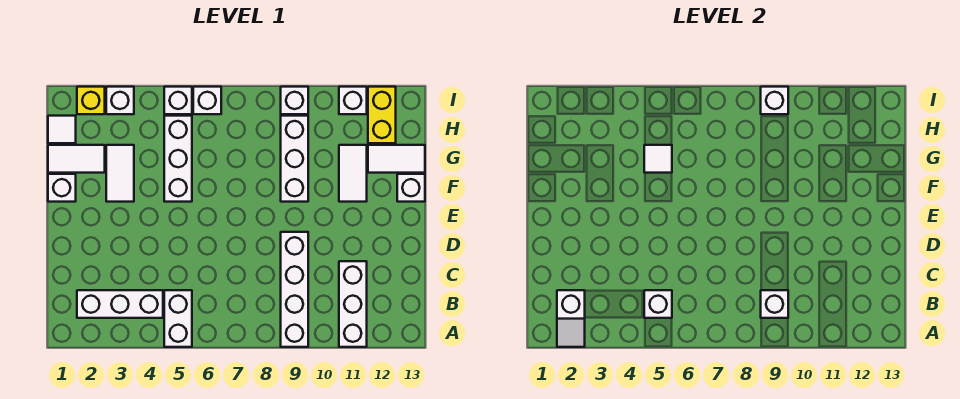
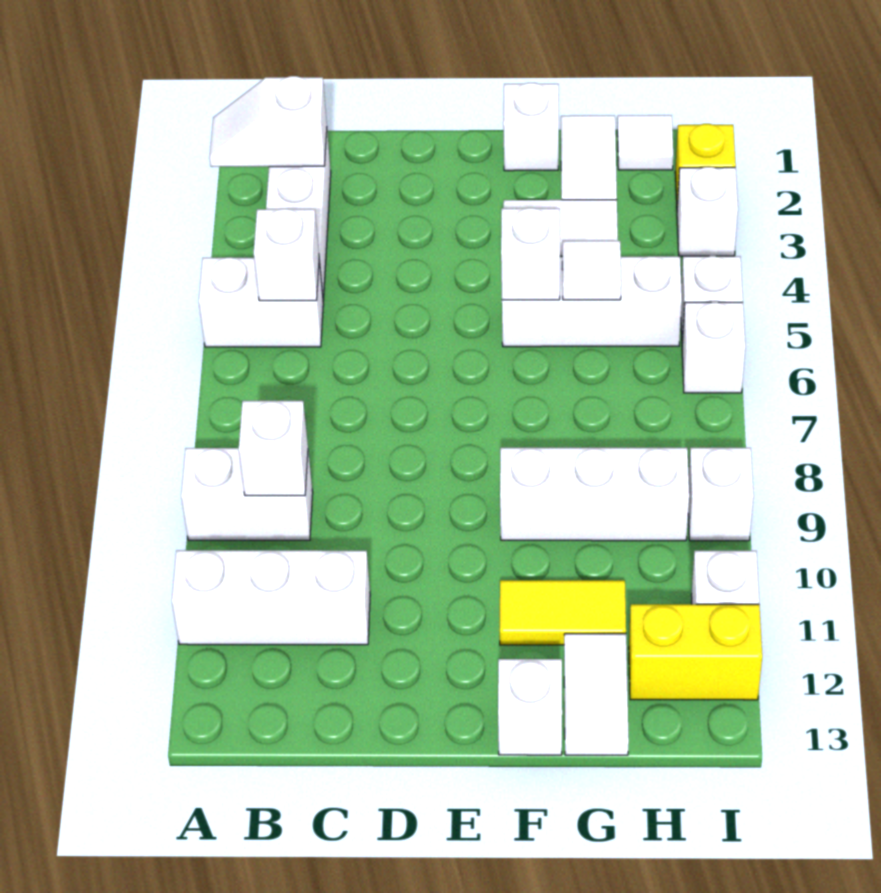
white brick A9:D9 level 1 -> white brick A9:B9 level 1
white tile F11:G11 level 1 -> yellow tile F11:G11 level 1
white brick I9 level 2 -> white brick F5 level 2

